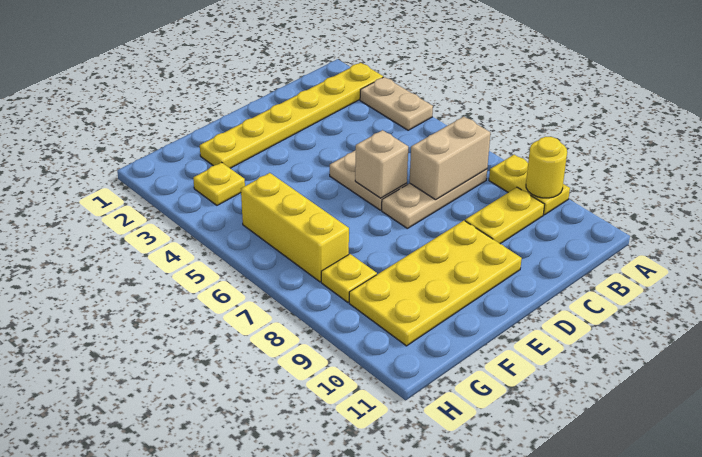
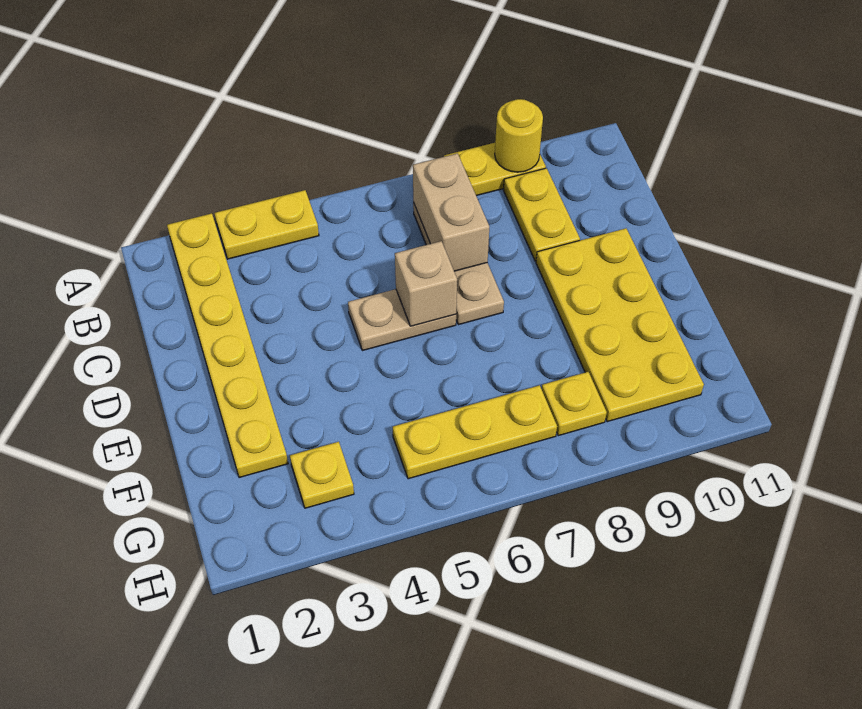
tan plate A3:A4 level 1 -> yellow plate A3:A4 level 1
yellow brick G5:G7 level 1 -> yellow plate G5:G7 level 1

